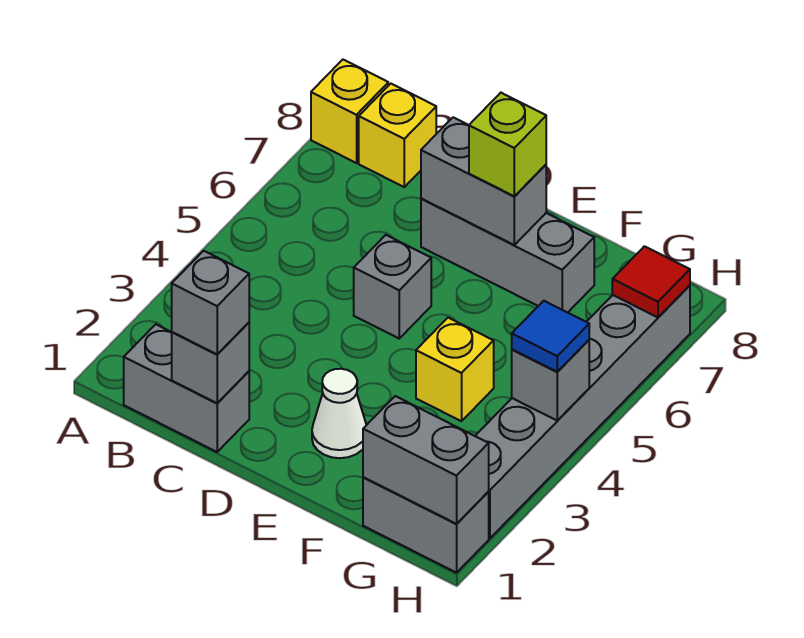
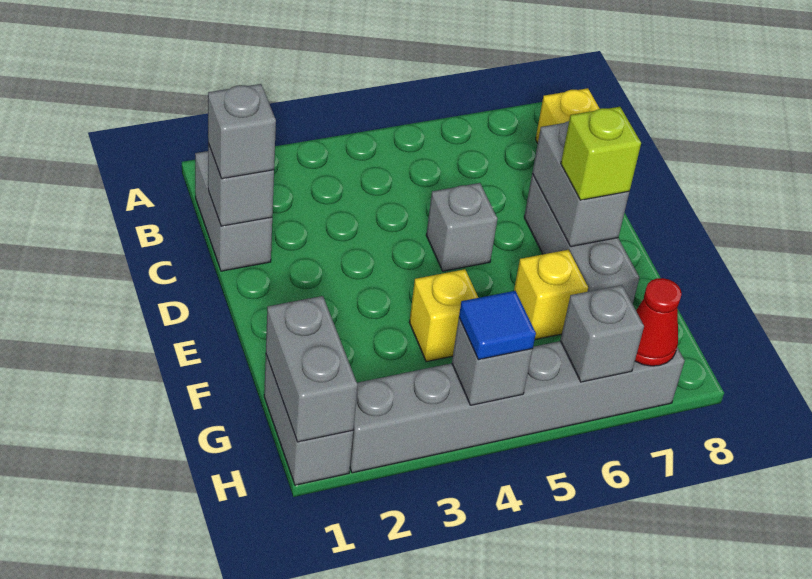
yellow brick A8 level 1 -> yellow brick F6 level 1
white cone E2 level 1 -> none
none -> grey brick H6 level 2
red tile H7 level 2 -> red cone H7 level 2

